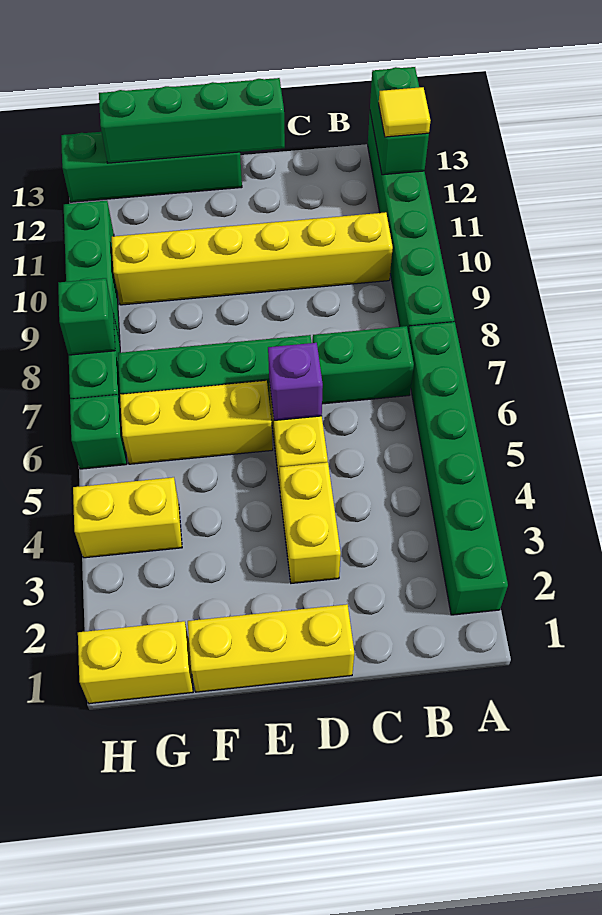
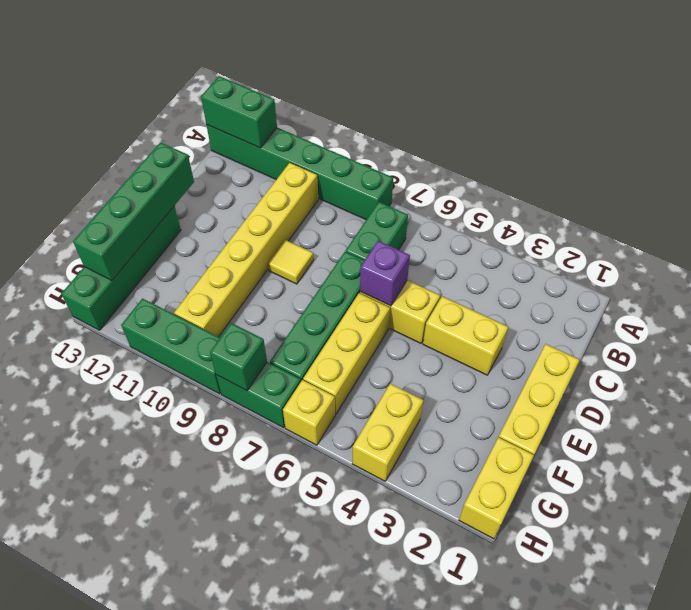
green brick A2:A7 level 1 -> none
yellow tile A12 level 3 -> yellow tile D9 level 1
green brick H6 level 1 -> yellow brick H6 level 1

